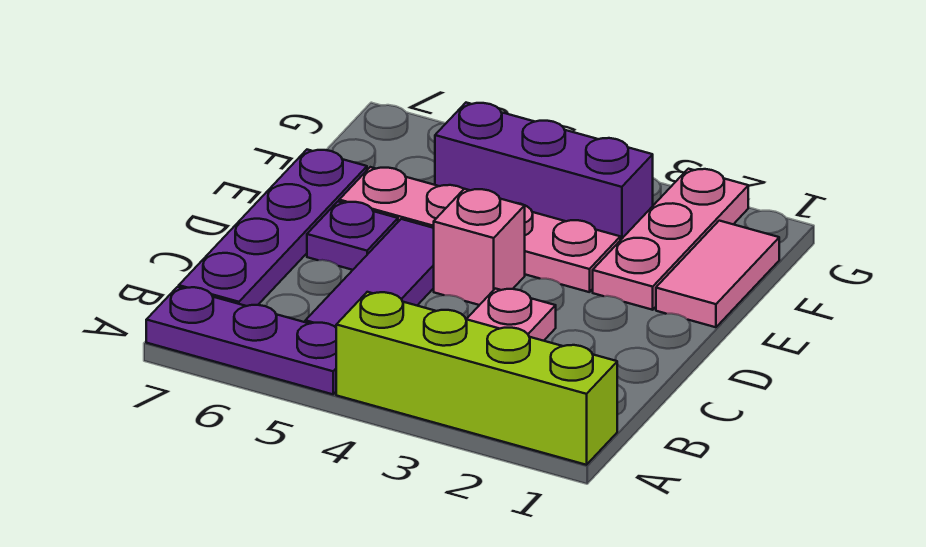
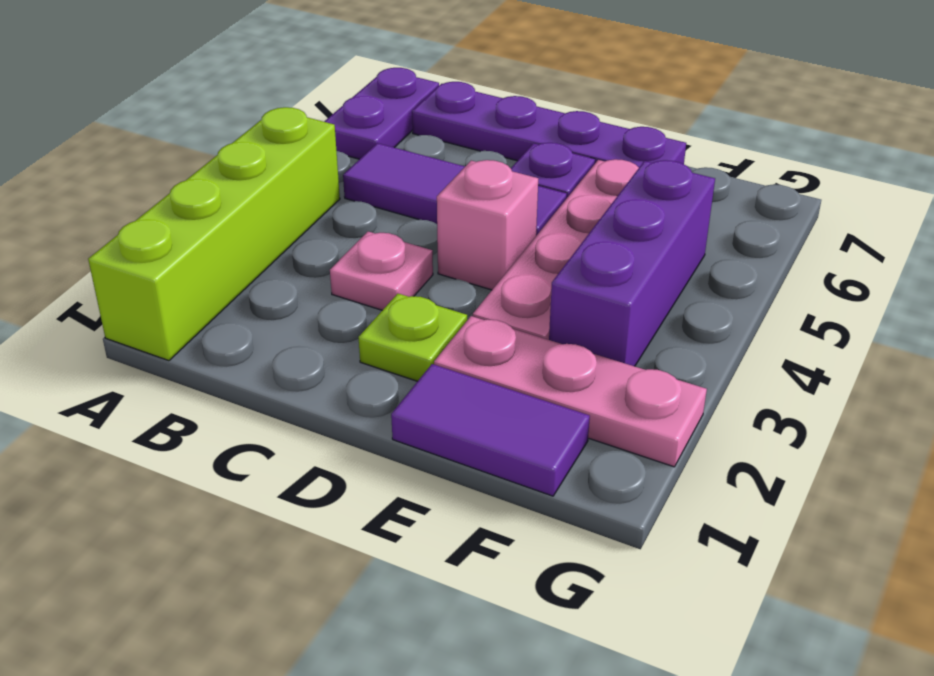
purple plate A5:A7 level 1 -> purple plate A6:A7 level 1
none -> lime plate D2 level 1
pink tile E1:F1 level 1 -> purple tile E1:F1 level 1

